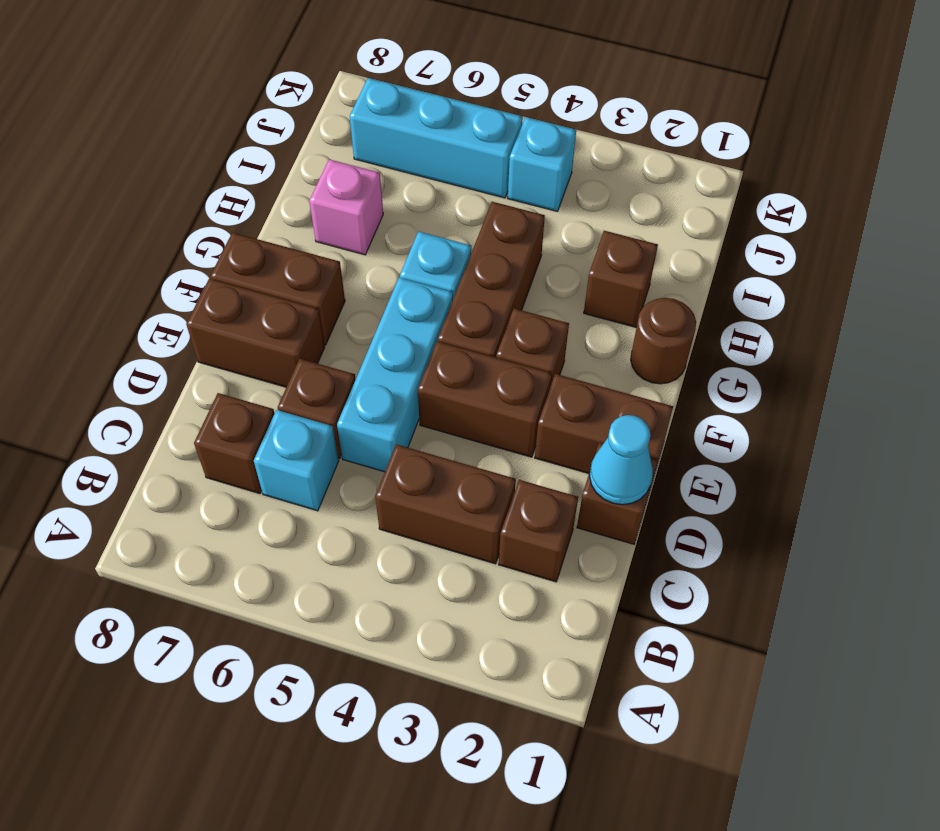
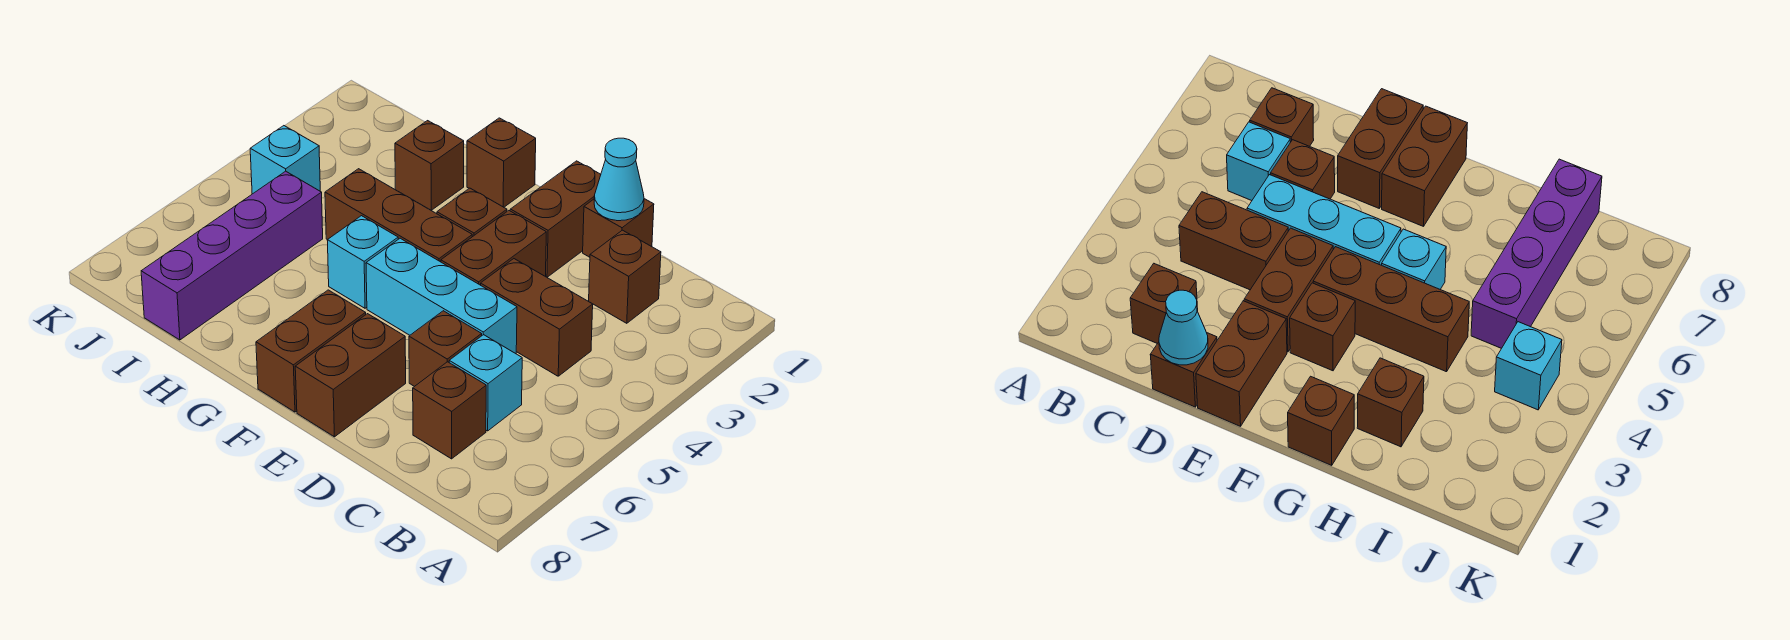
brown brick C3:C4 level 1 -> brown brick C4:D4 level 1
brown round brick G1 level 1 -> brown brick G1 level 1
pink brick H7 level 1 -> none
none -> purple brick I5:I8 level 1
cyan brick J5:J7 level 1 -> none

